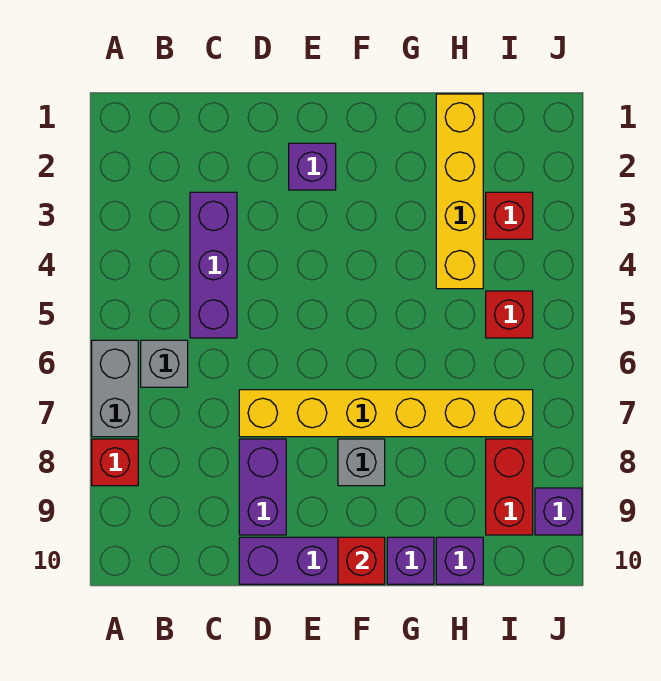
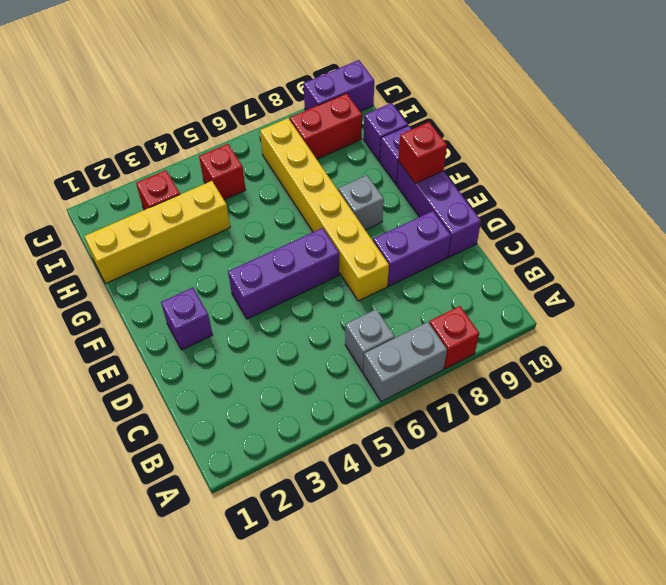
purple brick C3:C5 level 1 -> purple brick E4:E6 level 1
purple brick J9 level 1 -> purple brick J9:J10 level 1

